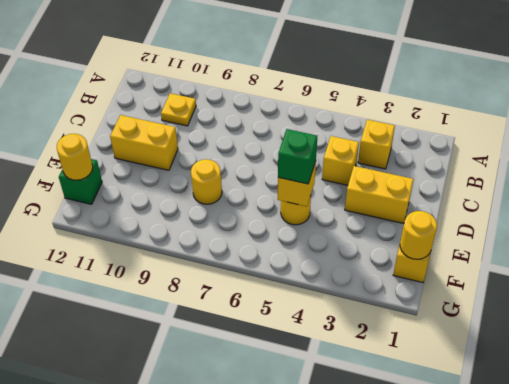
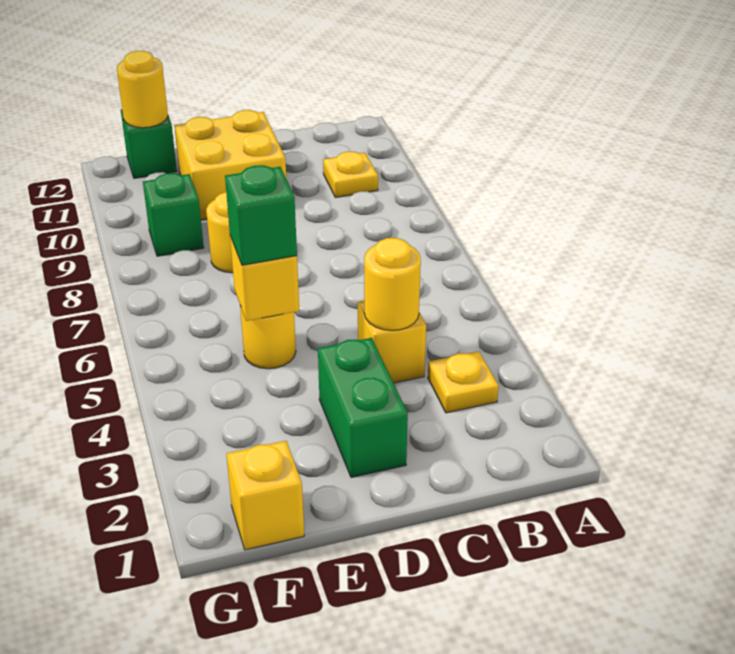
yellow brick B3 level 1 -> yellow plate B3 level 1
yellow brick D2:D3 level 1 -> green brick D2:D3 level 1
yellow brick D10:D11 level 1 -> yellow brick D10:E11 level 1
yellow round brick F1 level 2 -> yellow round brick C4 level 2
none -> green brick F9 level 1

